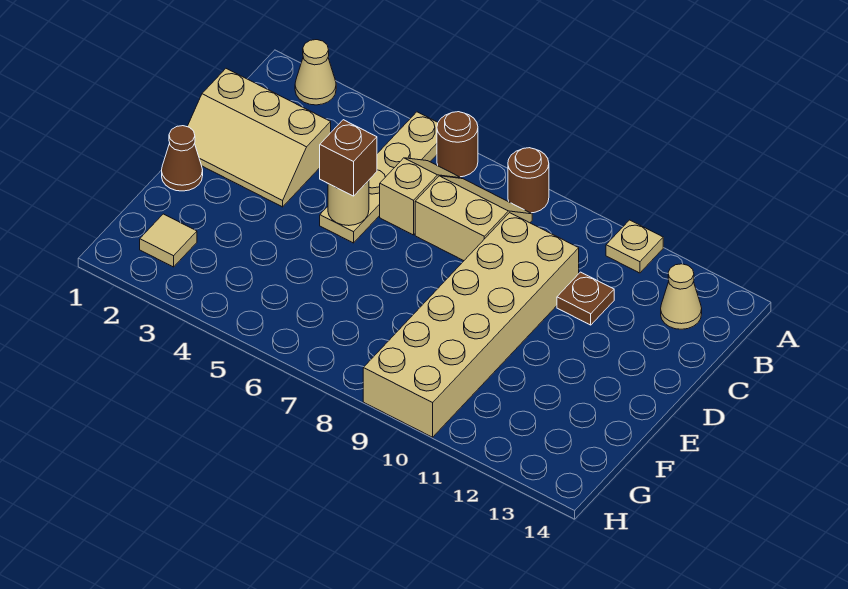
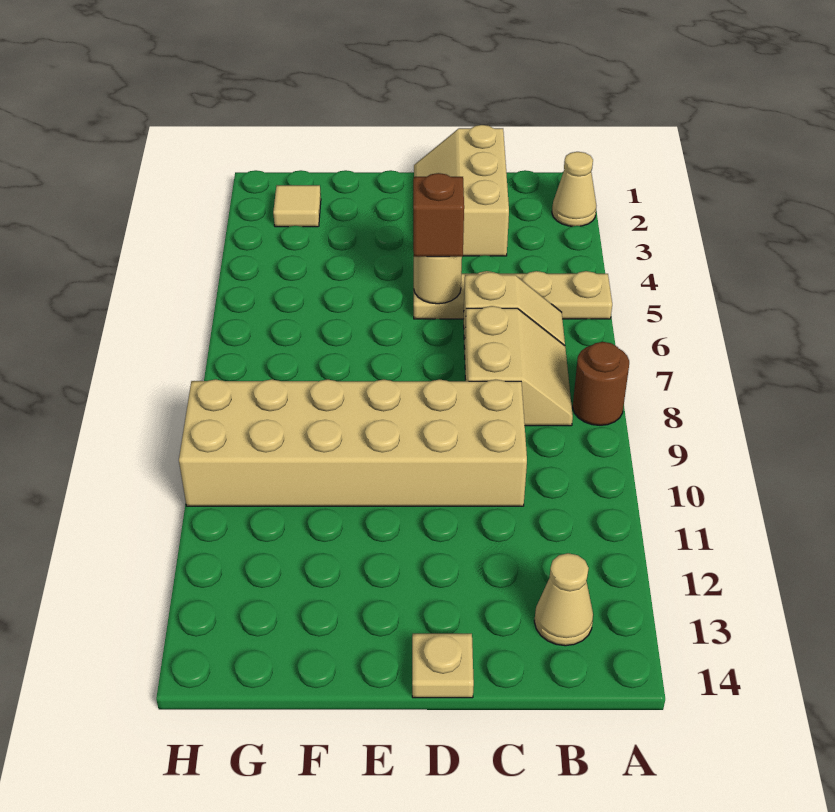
brown round brick A6 level 1 -> none
tan plate A11 level 1 -> tan plate D14 level 1
brown plate C11 level 1 -> none
brown cone E1 level 1 -> none

